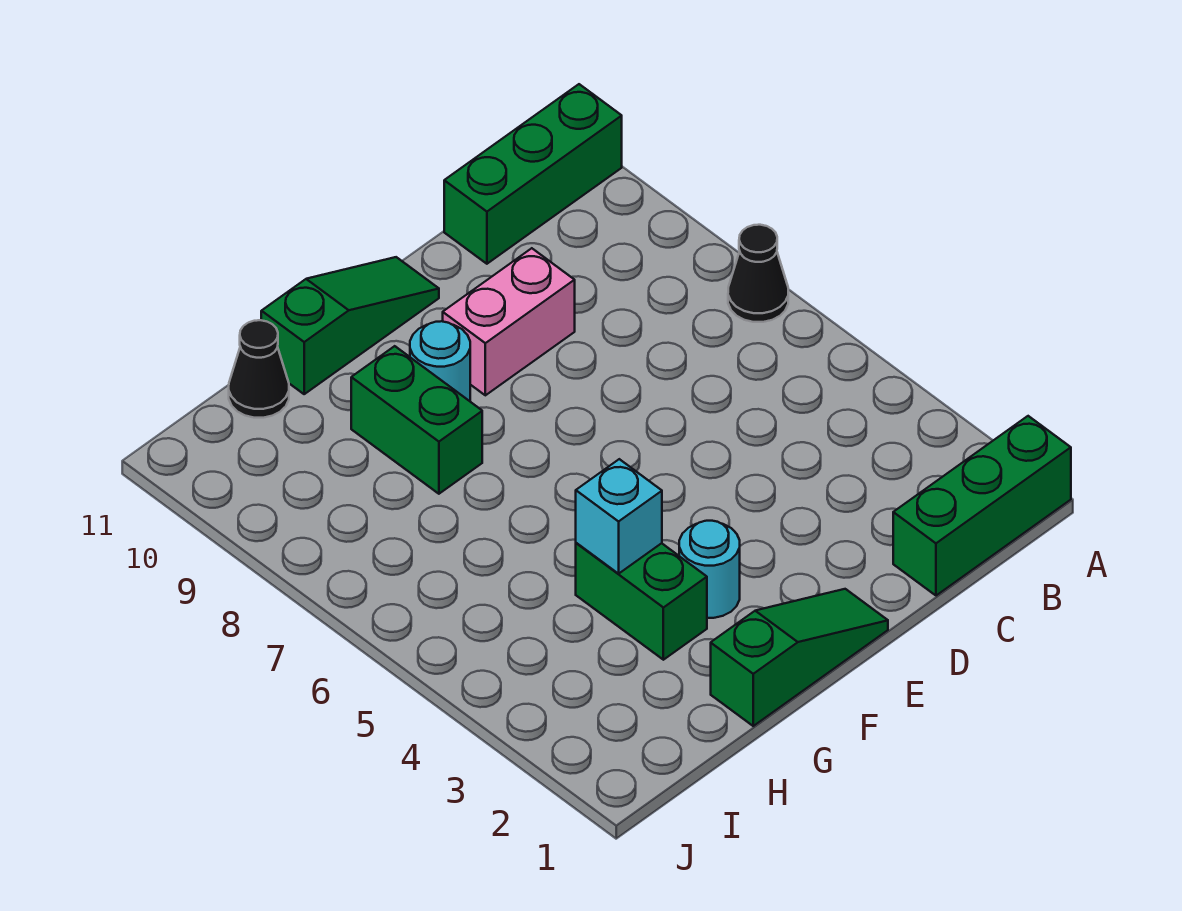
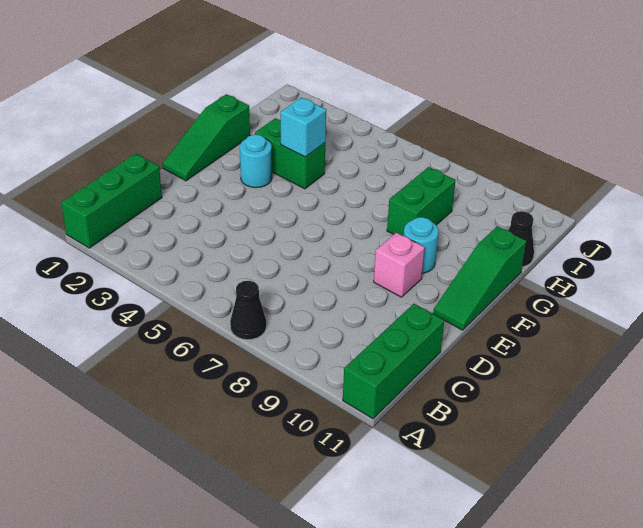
pink brick D9:E9 level 1 -> pink brick E9 level 1
green brick G8:G9 level 1 -> green brick G8:H8 level 1

